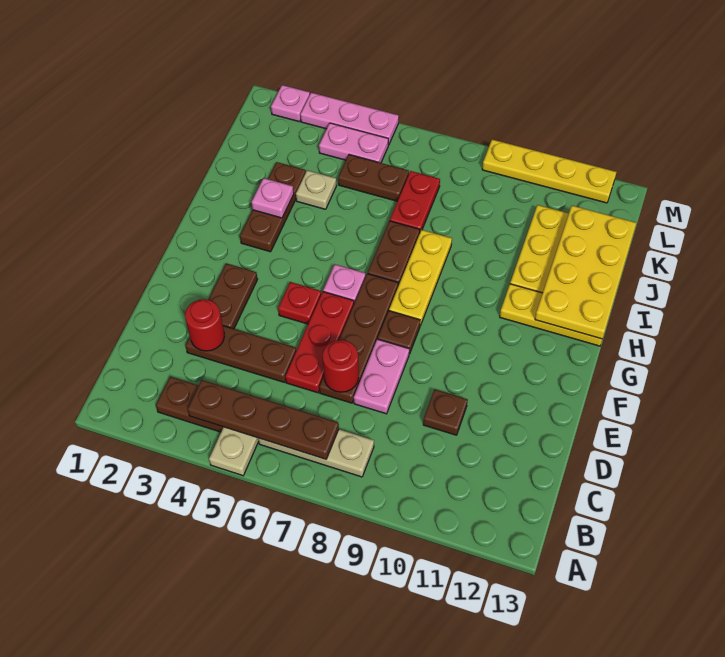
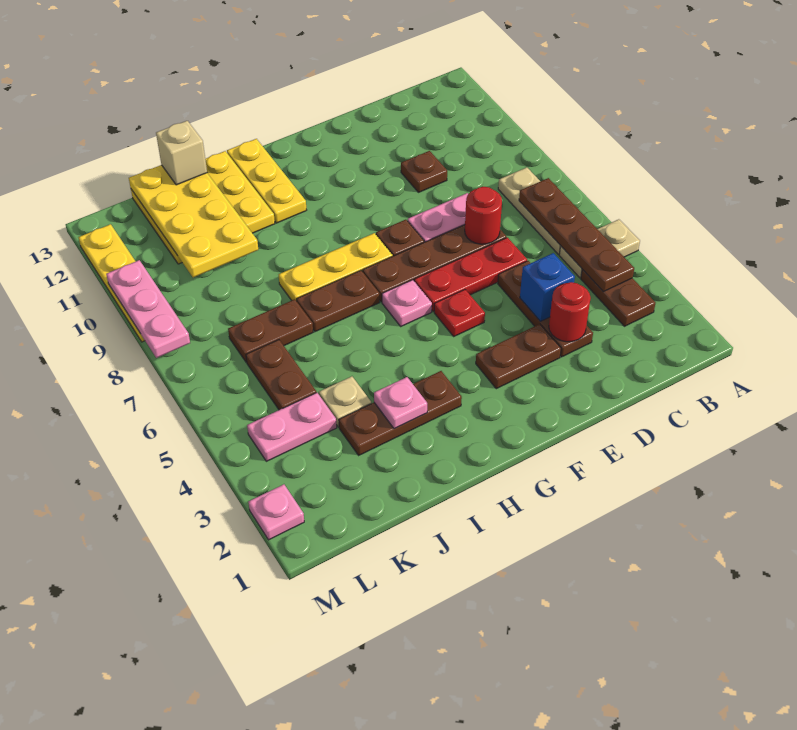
none -> blue brick D4 level 2
yellow plate H12:K13 level 2 -> yellow plate J10:K13 level 2
red plate J7:K7 level 1 -> brown plate J7:K7 level 1
none -> tan brick J13 level 3
pink plate L4:L5 level 1 -> pink plate K4:L4 level 1
pink plate M3:M5 level 1 -> pink plate M8:M10 level 2

